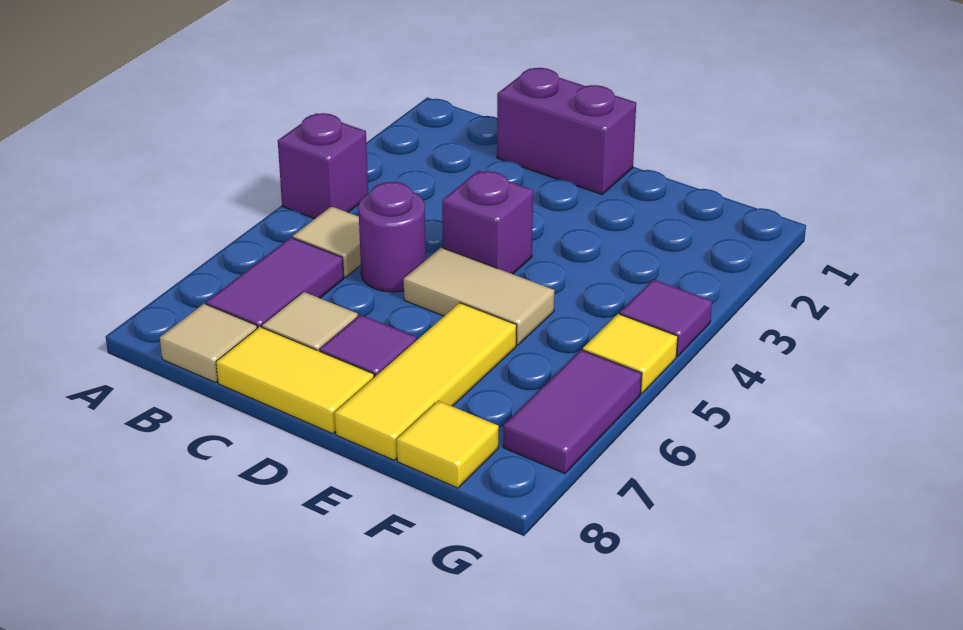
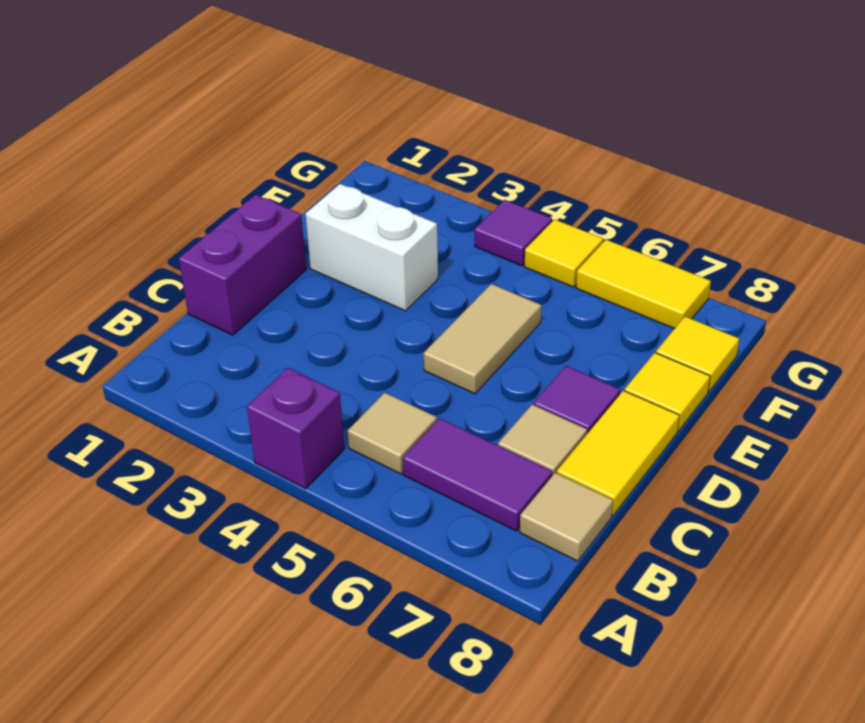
purple round brick C5 level 1 -> none
purple brick D4 level 1 -> none
none -> white brick E2:E3 level 1
yellow tile E6:E8 level 1 -> yellow tile E8 level 1
purple tile G6:G7 level 1 -> yellow tile G6:G7 level 1

